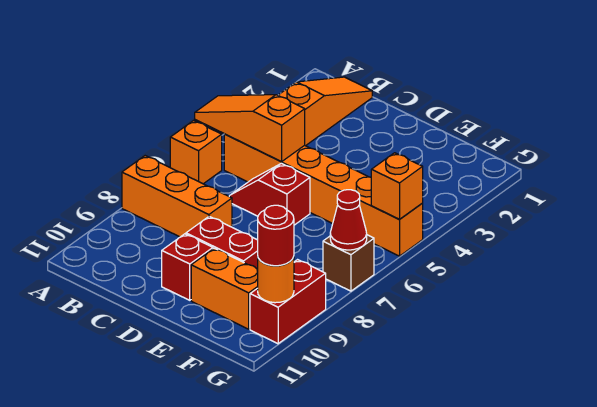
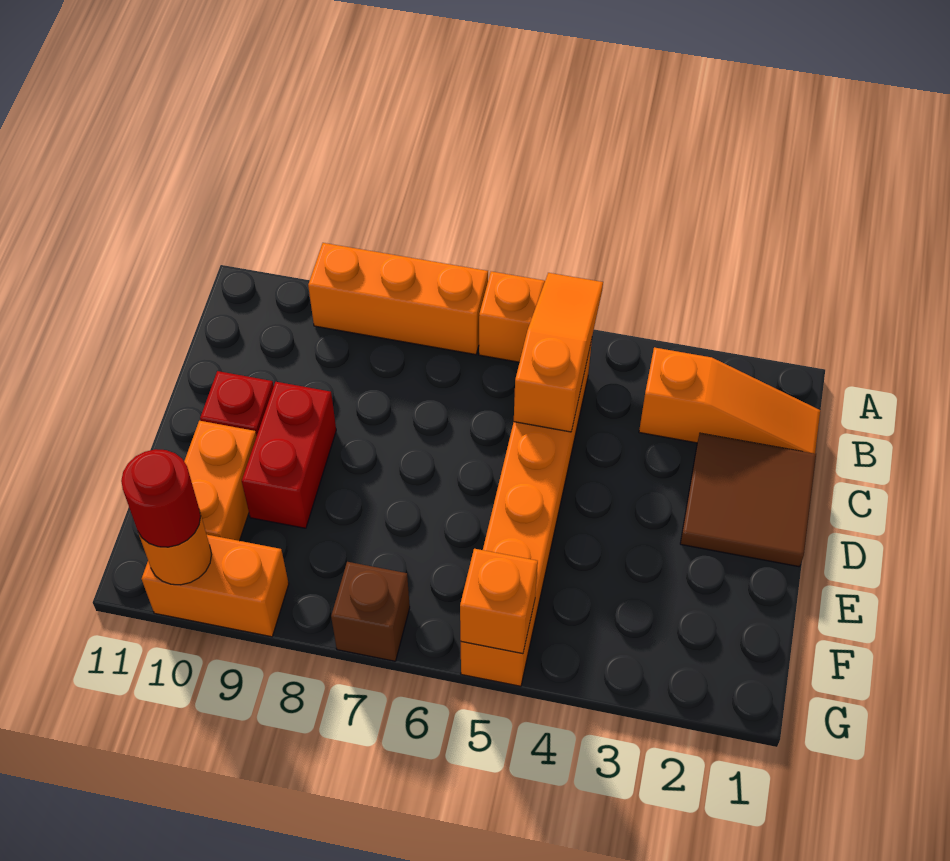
orange brick A8:C8 level 1 -> orange brick A7:A9 level 1
none -> brown tile C1:D2 level 1
red slope C6:D6 level 1 top D -> none
red cone G7 level 2 -> none
red brick G9:G10 level 1 -> orange brick G9:G10 level 1

